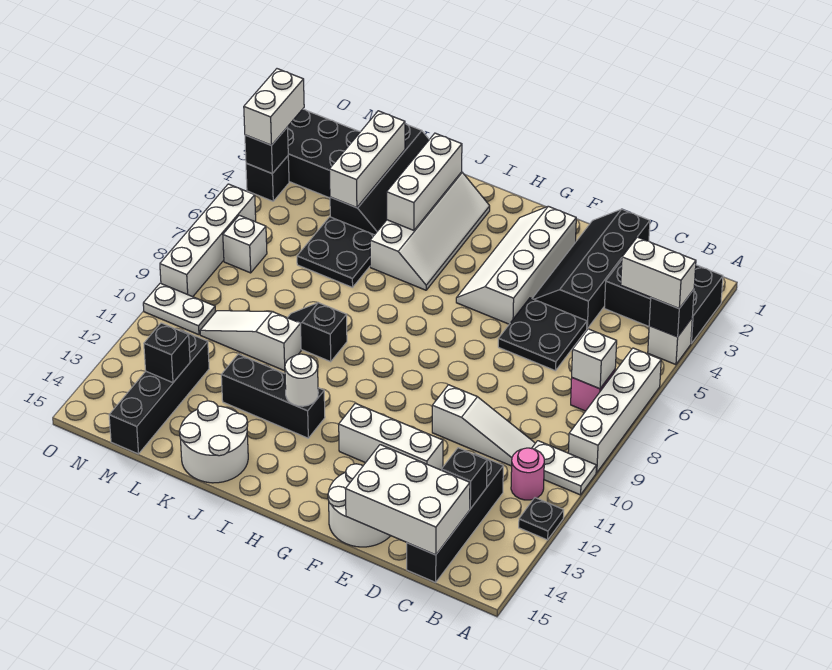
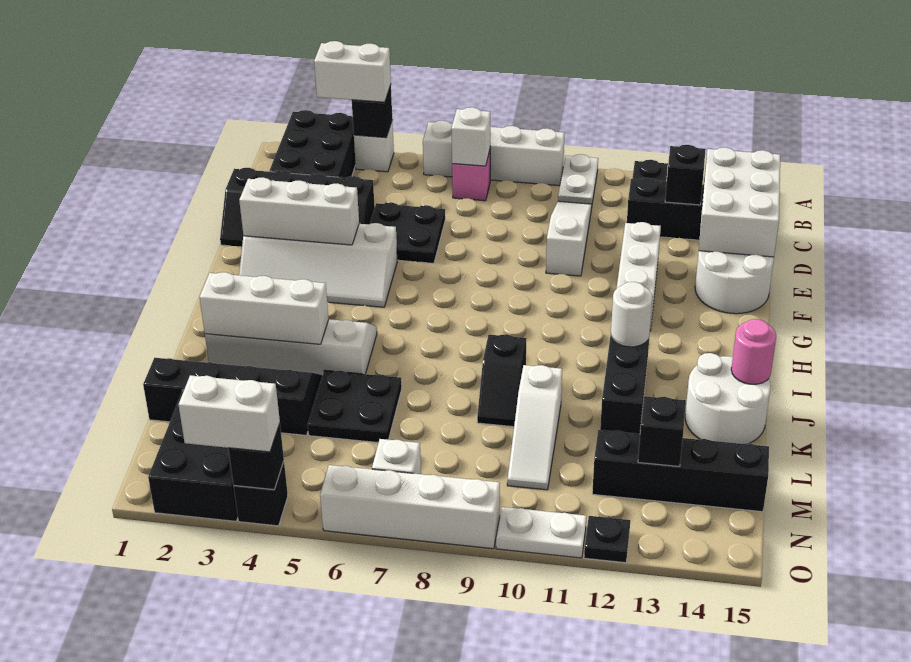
white brick A4:B4 level 3 -> white brick A3:A4 level 3
pink round brick B11 level 1 -> pink round brick J15 level 2
white brick L2:L4 level 2 -> white brick F2:F4 level 2
white plate N10:O10 level 1 -> white plate O10:O11 level 1
none -> black plate O12 level 1

